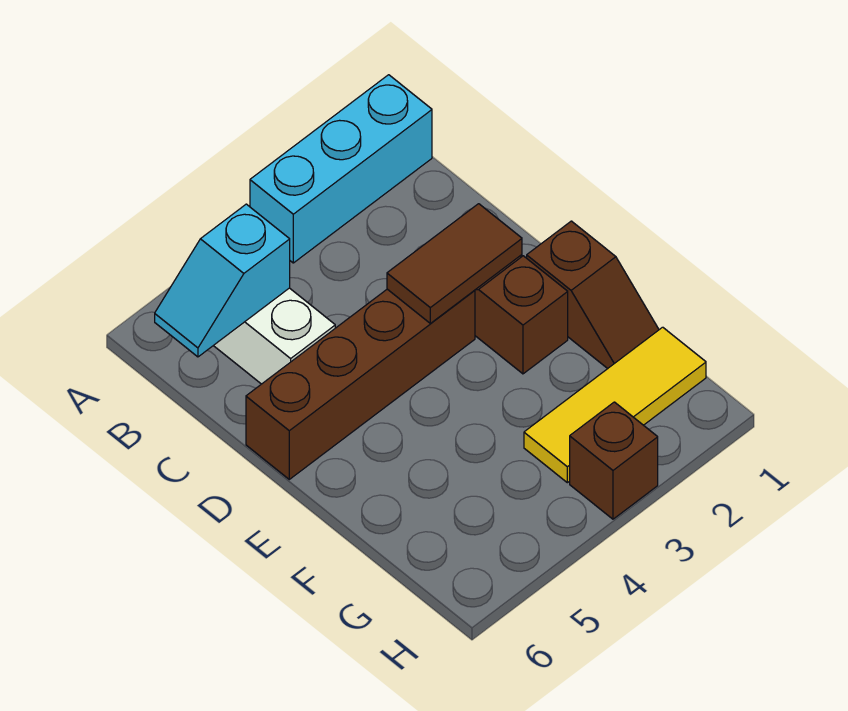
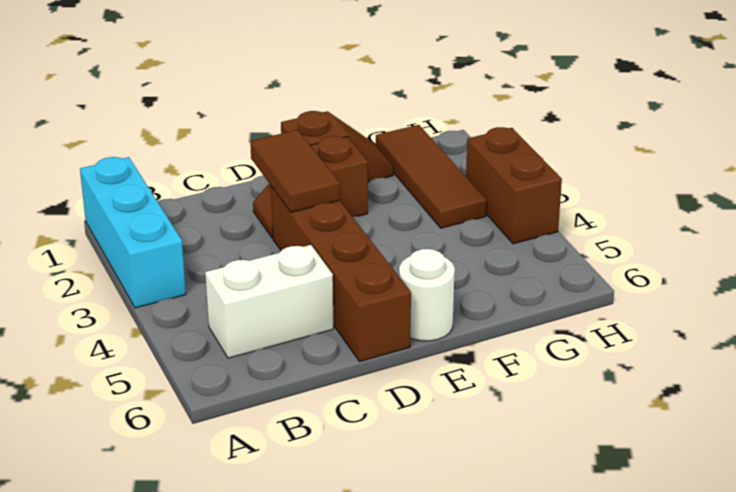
cyan slope B5:B6 level 2 top 5 -> none
none -> white round brick E6 level 1
yellow tile G1:G3 level 1 -> brown tile G1:G3 level 1
brown brick H3 level 1 -> brown brick H3:H4 level 1

